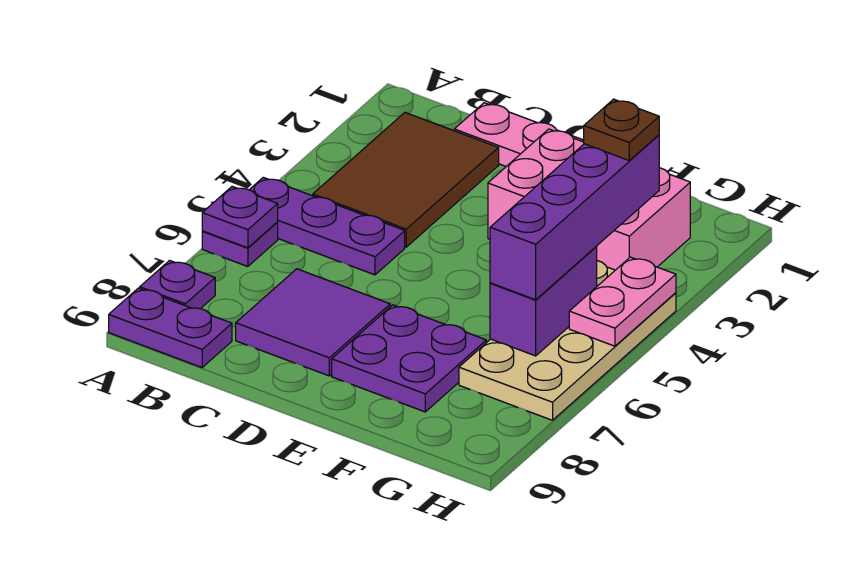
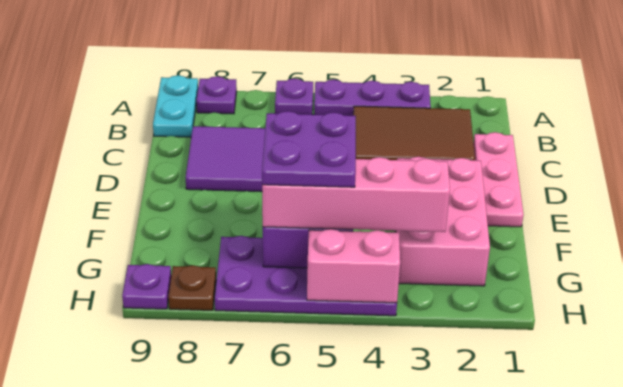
purple plate A5:C5 level 1 -> purple plate A3:A5 level 1
purple plate A6 level 2 -> purple plate H9 level 1
purple plate A9:B9 level 1 -> cyan plate A9:B9 level 1
purple plate E7:F8 level 1 -> purple plate F5:G6 level 4
purple brick G3:G6 level 3 -> pink brick G3:G6 level 3
brown plate G3 level 4 -> brown plate H8 level 1
tan plate G4:H7 level 1 -> purple plate G4:H7 level 1
pink plate H4:H5 level 2 -> pink brick H4:H5 level 2

